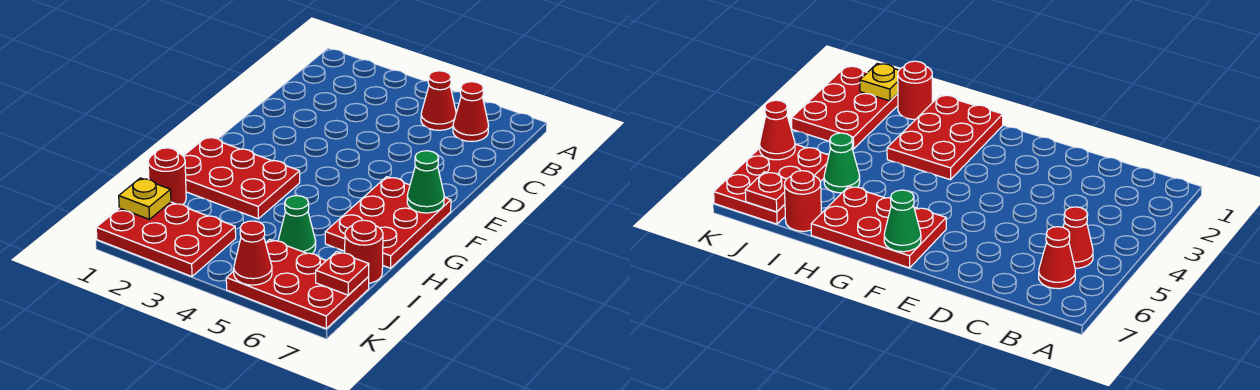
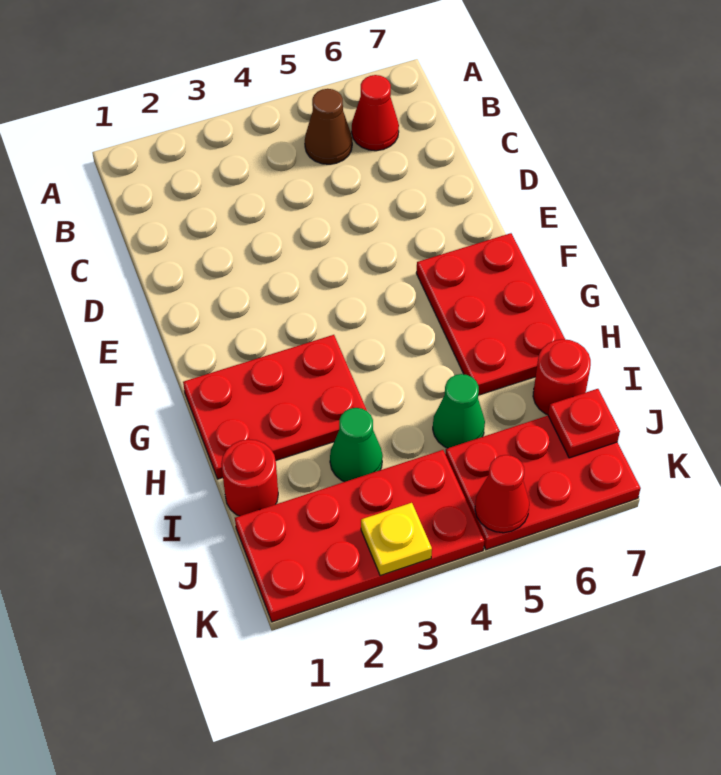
red cone B5 level 1 -> brown cone B5 level 1
green cone F7 level 2 -> green cone I3 level 1
red plate J1:K3 level 1 -> red plate J1:K4 level 1
yellow plate J1 level 2 -> yellow plate K3 level 2

